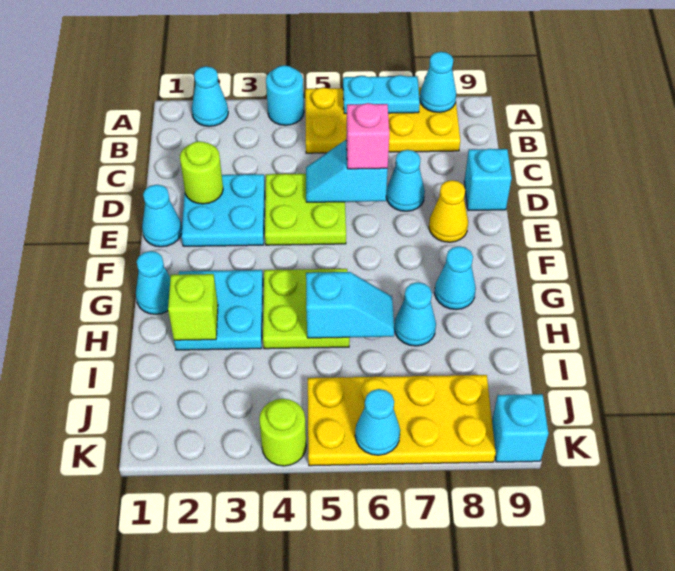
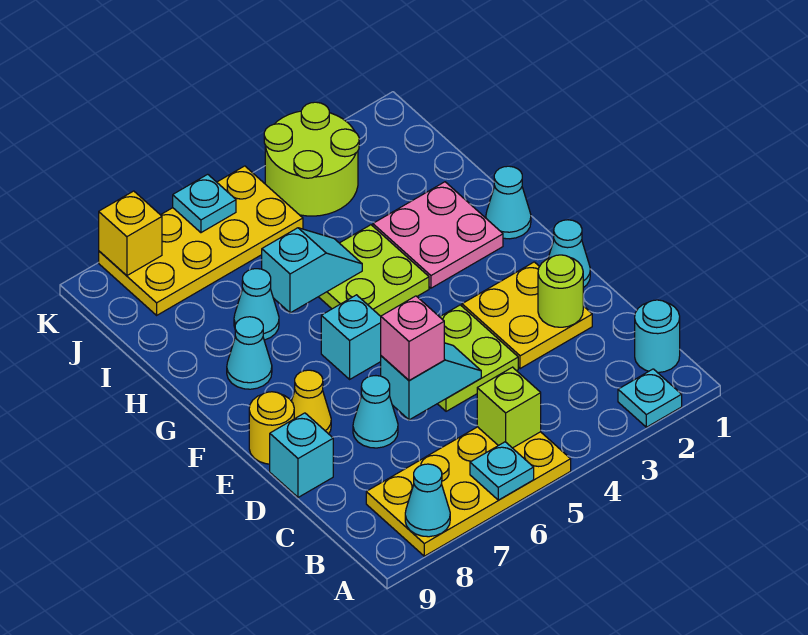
cyan cone A2 level 1 -> cyan plate A2 level 1
cyan round brick A4 level 1 -> cyan round brick B1 level 1
cyan plate A6:A7 level 2 -> cyan plate A6 level 2
cyan plate D2:E3 level 1 -> yellow plate D2:E3 level 1
none -> yellow round brick E9 level 1
cyan plate G2:H3 level 1 -> pink plate G2:H3 level 1
lime brick H2 level 2 -> lime brick B5 level 2
cyan slope H5:H6 level 2 top 5 -> cyan slope H5:H6 level 2 top 6
lime round brick K4 level 1 -> lime round brick J3:K4 level 1
cyan cone K6 level 2 -> cyan plate K6 level 2
none -> yellow brick K8 level 2
cyan brick K9 level 1 -> cyan brick F6 level 1

